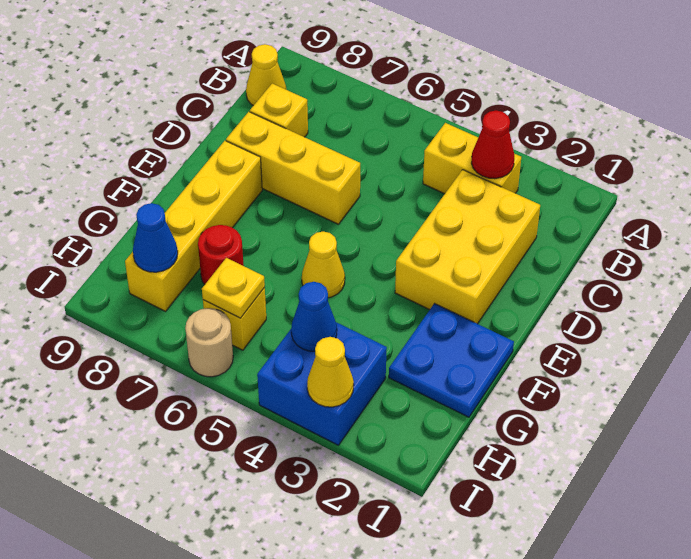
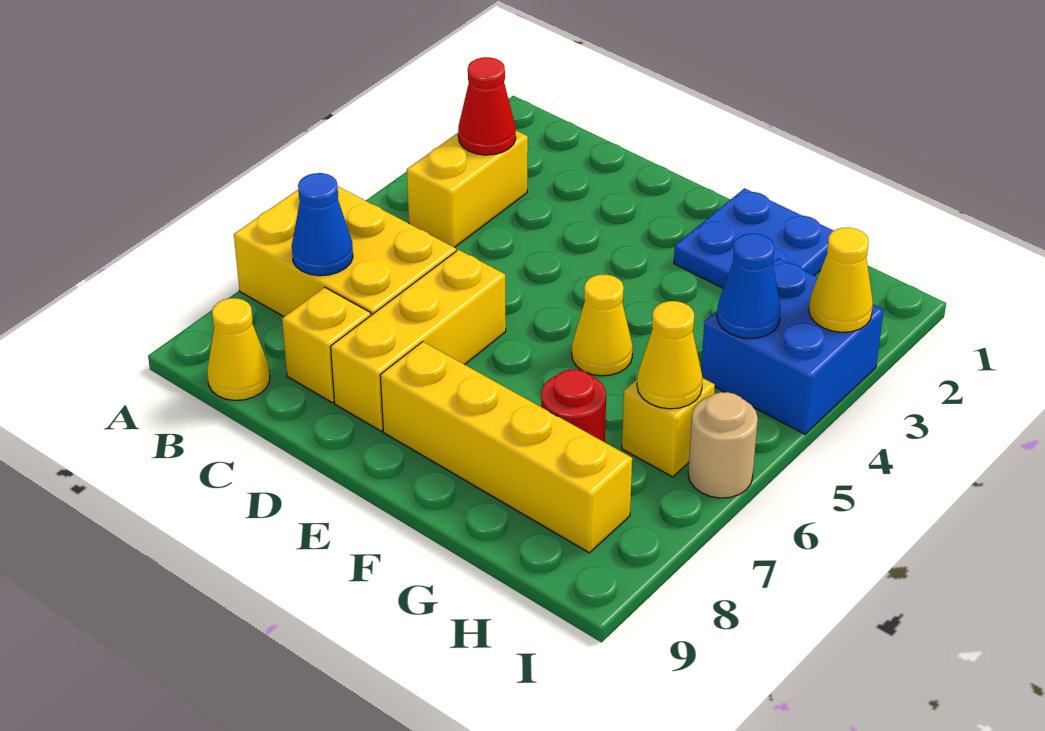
yellow brick C2:E3 level 1 -> yellow brick A6:C7 level 1
yellow plate H6 level 2 -> yellow cone H6 level 2
blue cone H8 level 2 -> blue cone B7 level 2

